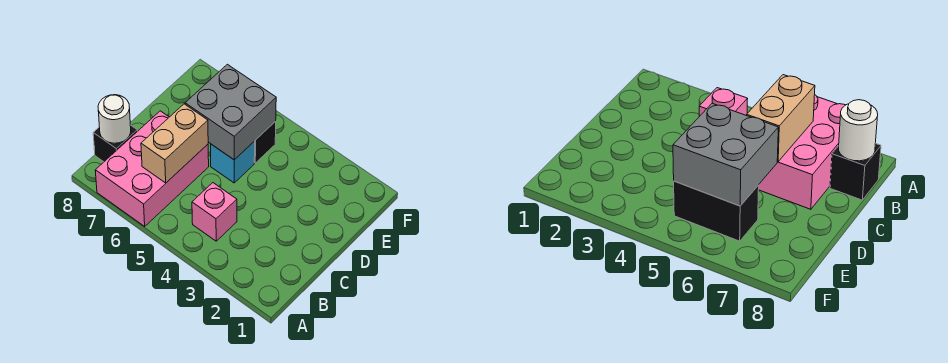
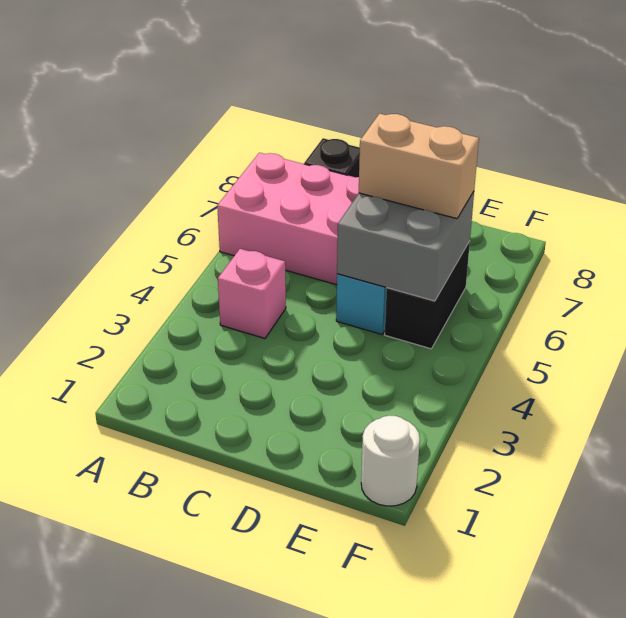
tan brick B6:C6 level 2 -> tan brick D6:E6 level 3
white round brick B8 level 2 -> white round brick F1 level 1

